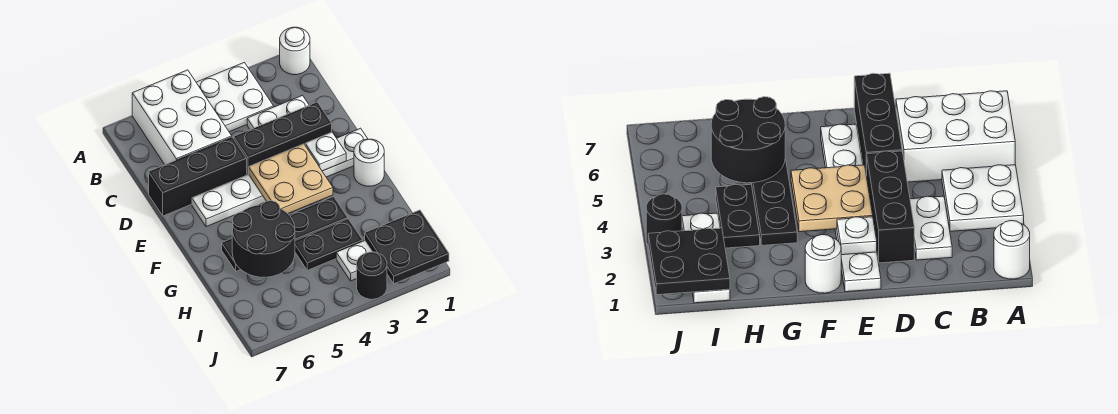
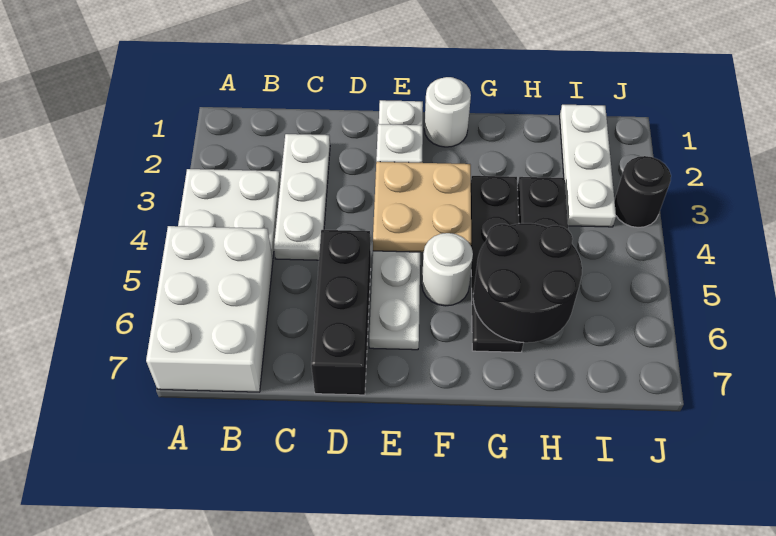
white round brick A1 level 1 -> white round brick F5 level 1
white brick A5:C6 level 1 -> white brick A5:B7 level 1
white plate C2:C3 level 1 -> white plate C2:C4 level 1
black brick D2:D4 level 1 -> none
black plate I1:J2 level 2 -> none

